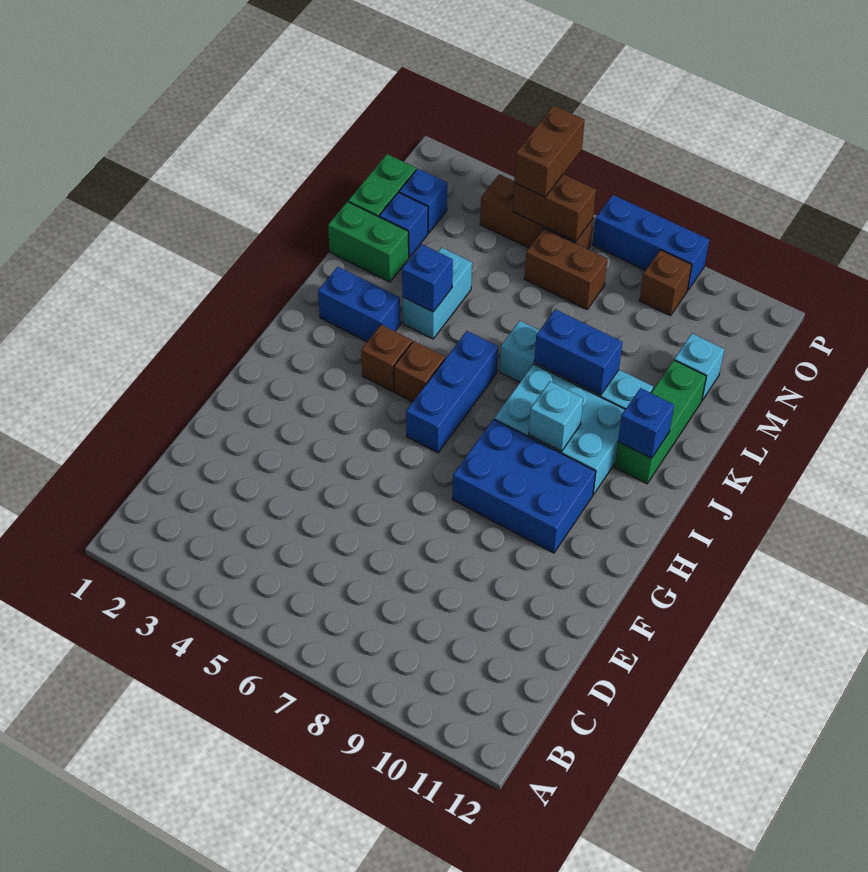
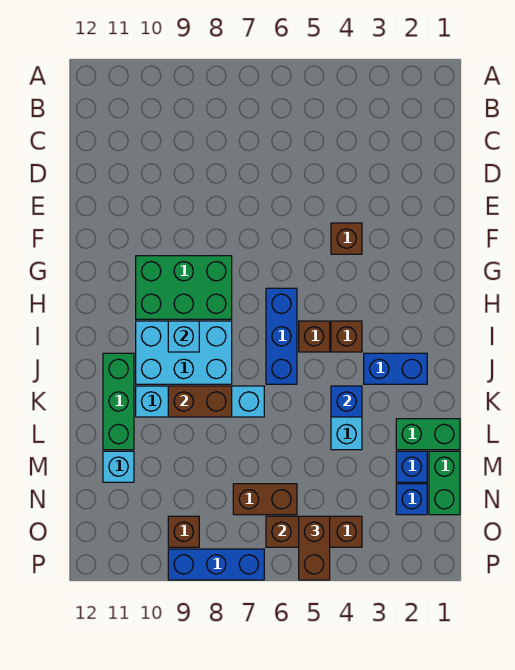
none -> brown brick F4 level 1
blue brick G8:H10 level 1 -> green brick G8:H10 level 1
blue brick J11 level 2 -> none
blue brick K8:K9 level 2 -> brown brick K8:K9 level 2

